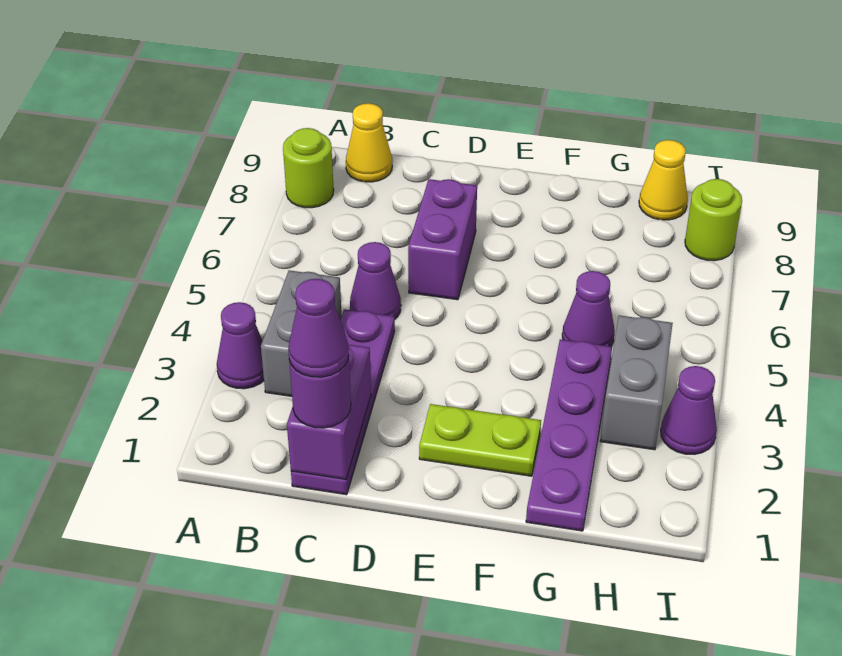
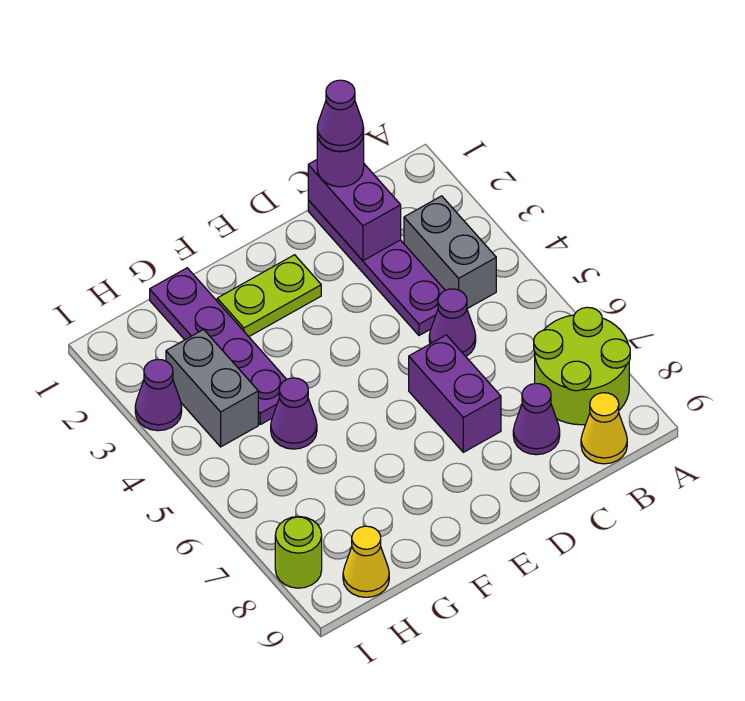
purple cone A3 level 1 -> purple cone C8 level 1
lime round brick A8 level 1 -> lime round brick A7:B8 level 1

